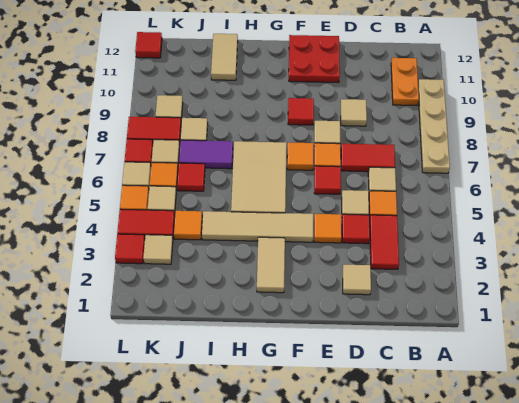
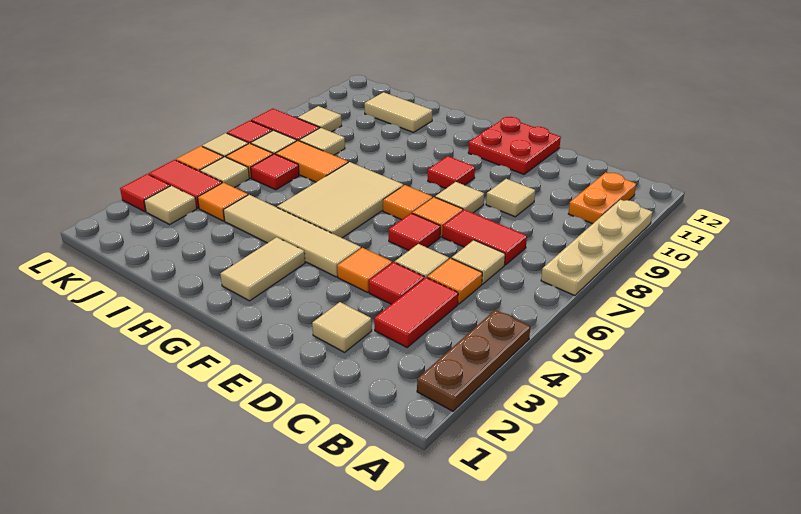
none -> brown plate A2:A4 level 1
purple tile I7:J7 level 1 -> orange tile I7:J7 level 1
tan tile I11:I12 level 1 -> tan tile I11:J11 level 1
red tile L12 level 1 -> none

